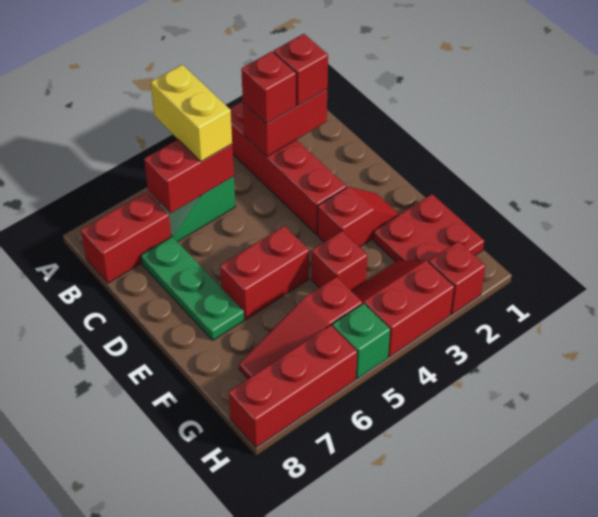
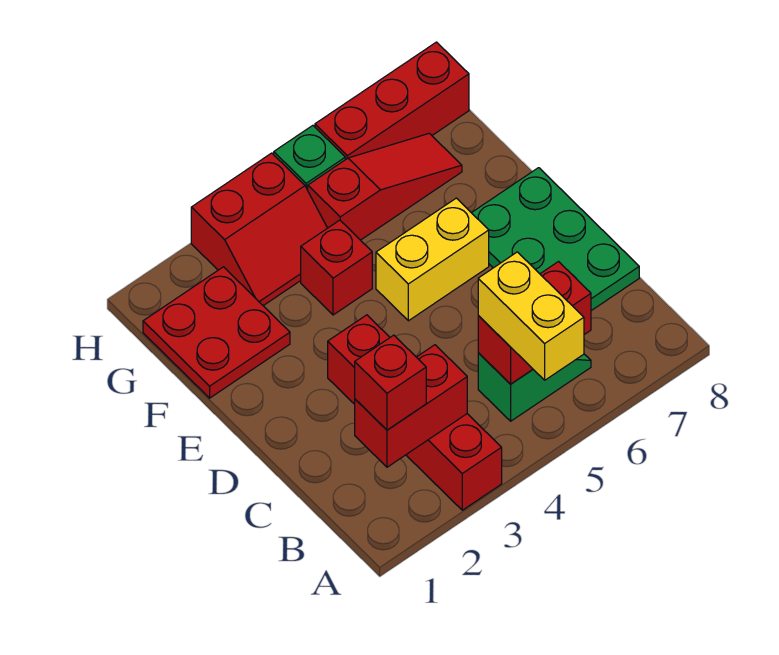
red brick B3 level 3 -> none
red brick B7:B8 level 1 -> none
green plate C7:E7 level 1 -> green plate C7:E8 level 1
red slope E2:E3 level 1 top 3 -> none
red brick E5:E6 level 1 -> yellow brick E5:E6 level 1
red brick H2 level 1 -> none

